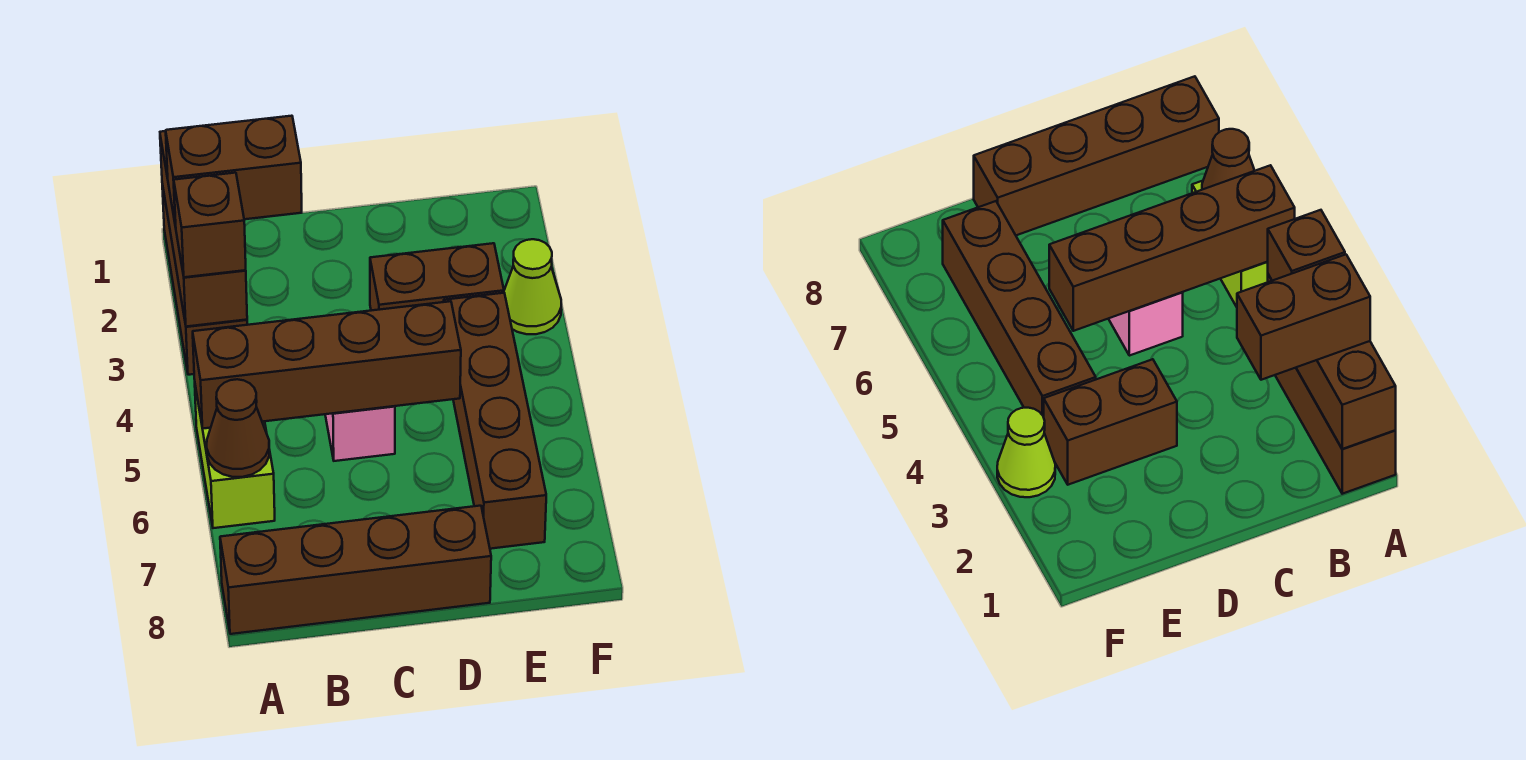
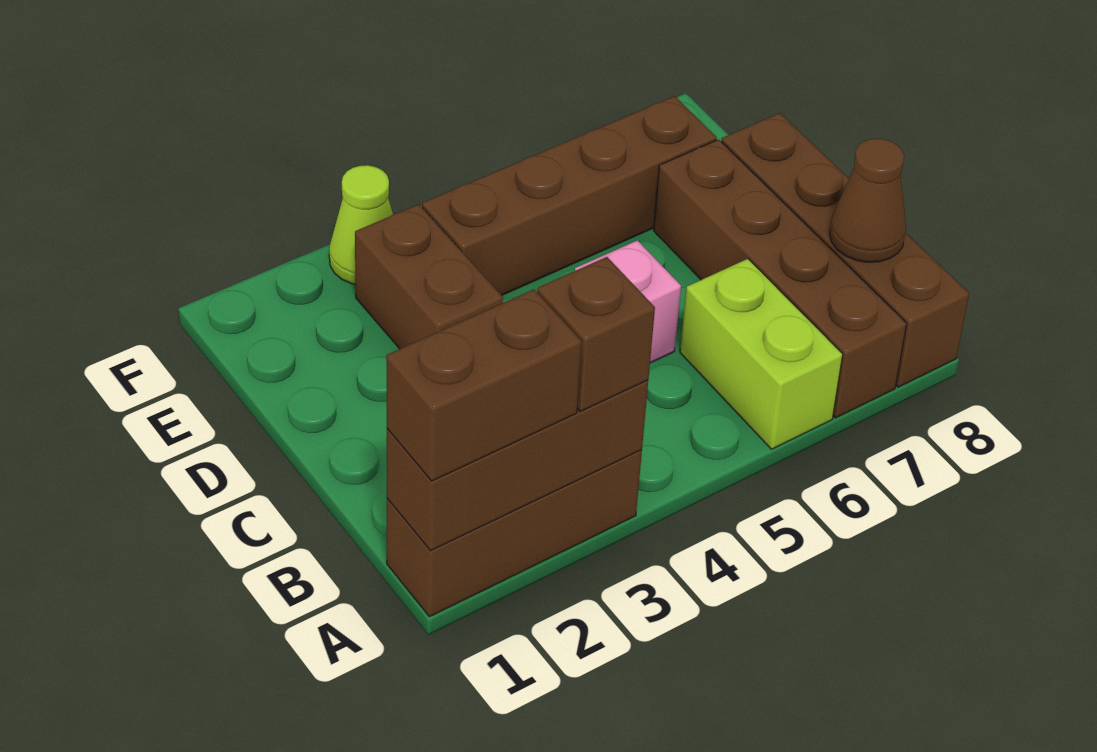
brown brick A2:B2 level 3 -> brown brick A1:A2 level 3
lime brick A5:A6 level 1 -> lime brick A6:B6 level 1
brown brick A5:D5 level 2 -> brown brick A7:D7 level 1
brown cone A6 level 2 -> brown cone B8 level 2

